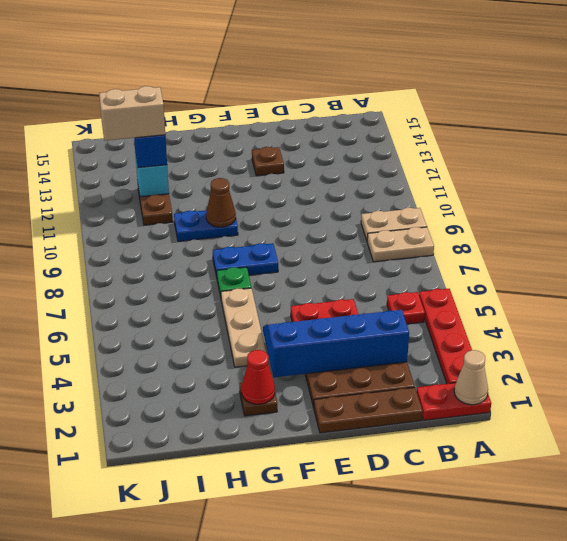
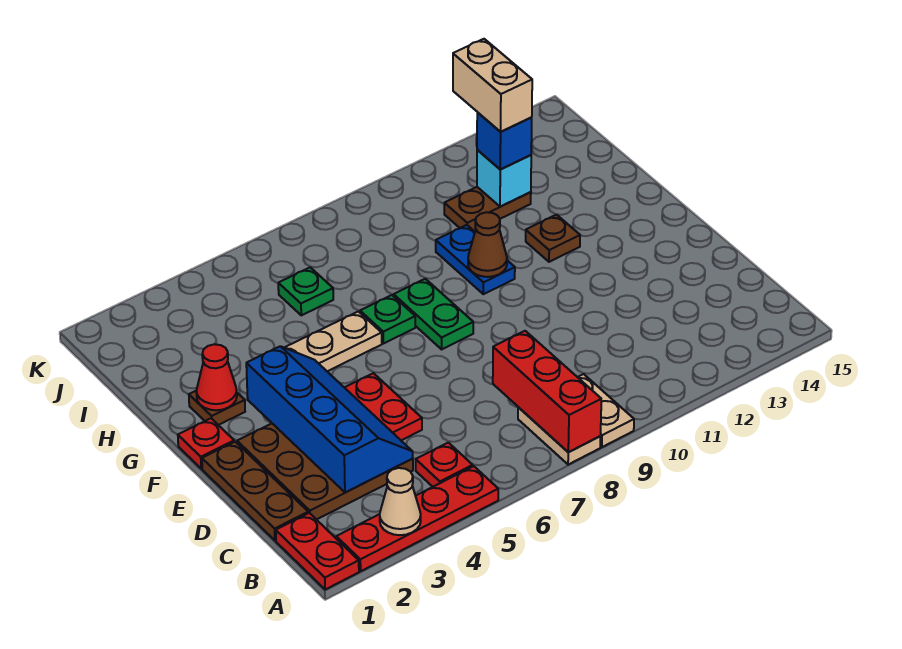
tan cone A1 level 2 -> tan cone A3 level 2
none -> red brick A8:C8 level 2
brown plate E13 level 1 -> brown plate G12 level 1
none -> red plate F1 level 1
blue plate F8:G8 level 1 -> green plate F8:G8 level 1
none -> green plate I6 level 1

